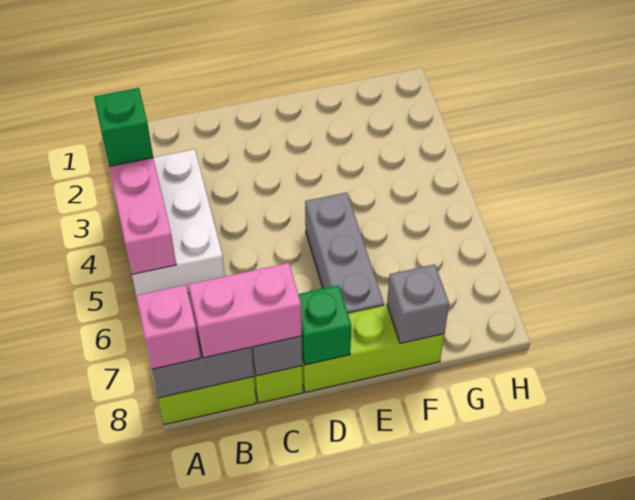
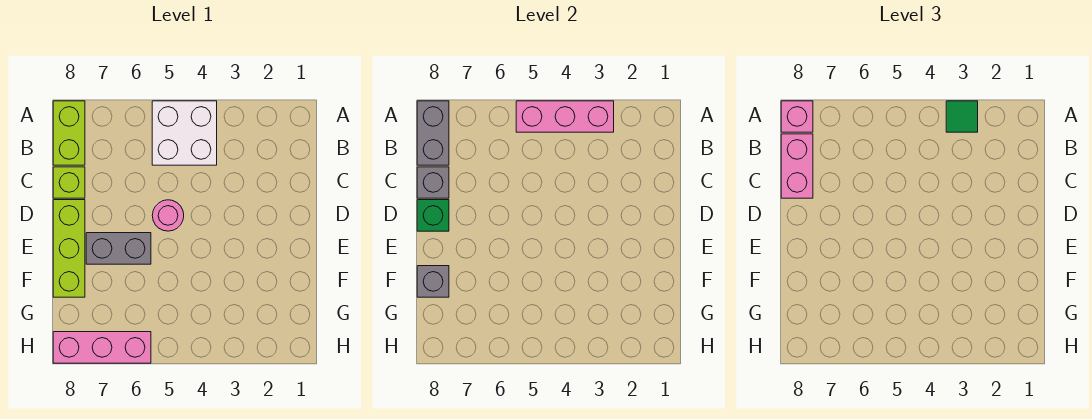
white brick A3:B5 level 1 -> white brick A4:B5 level 1
green brick A3 level 3 -> green tile A3 level 3
none -> pink round brick D5 level 1
grey brick E5:E7 level 1 -> grey brick E6:E7 level 1
none -> pink brick H6:H8 level 1

